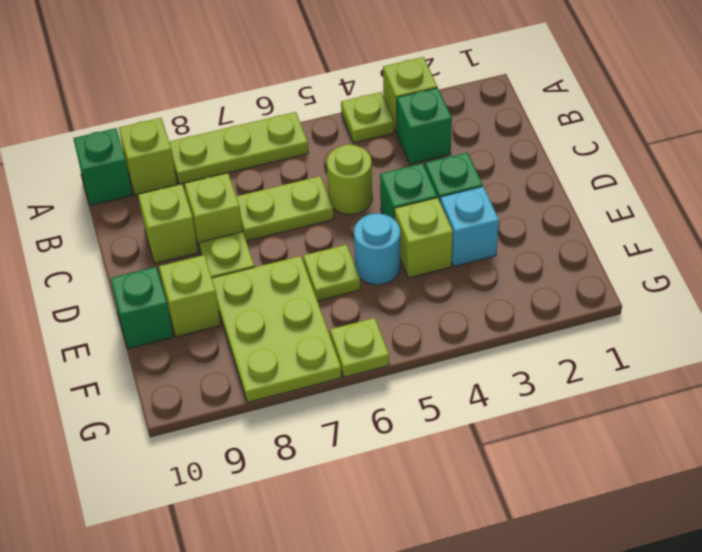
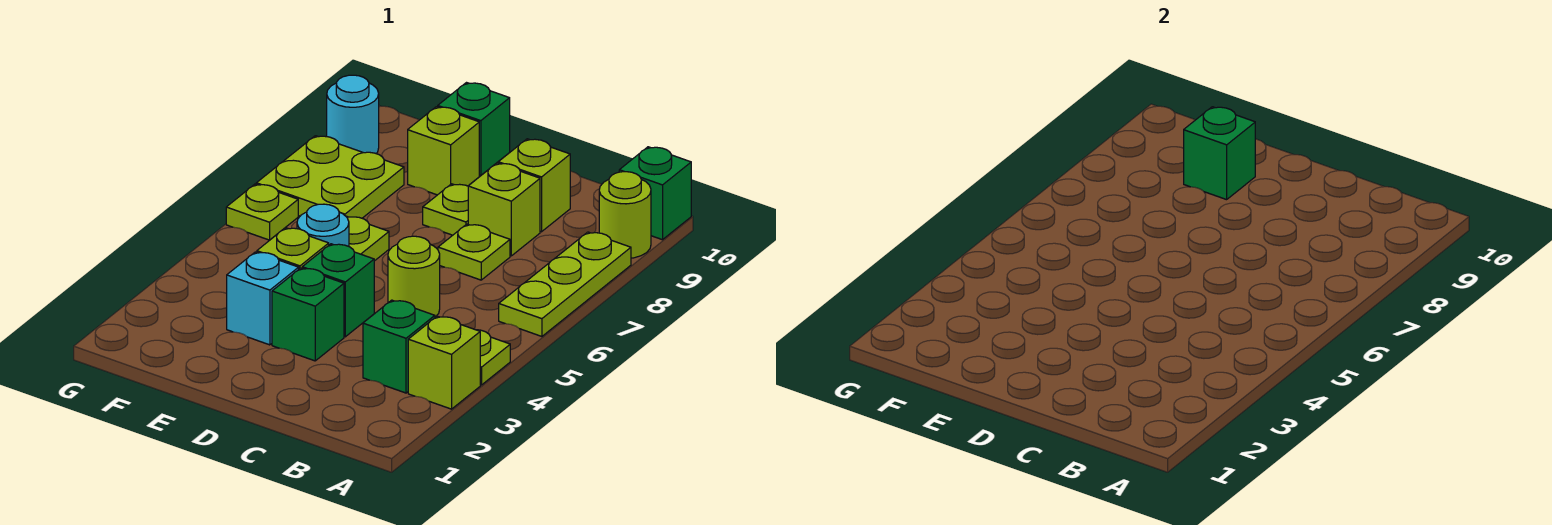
lime brick A9 level 1 -> lime round brick A9 level 1
lime plate C6:C7 level 1 -> lime plate C7 level 1
lime plate E7:G8 level 1 -> lime plate F7:G8 level 1
none -> green brick E9 level 2
none -> cyan round brick G9 level 1

